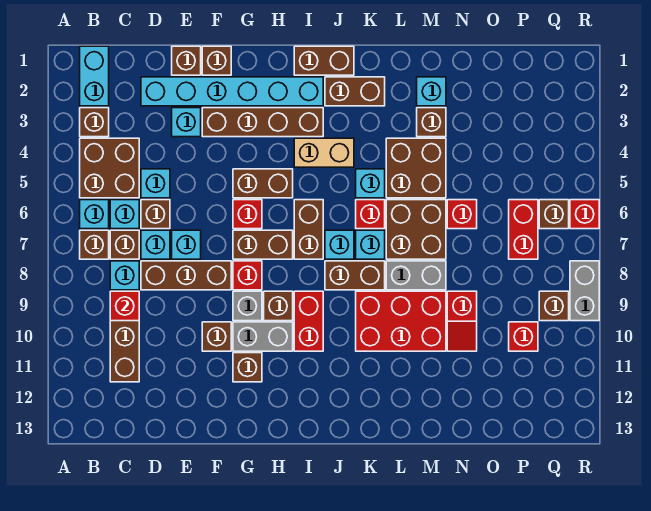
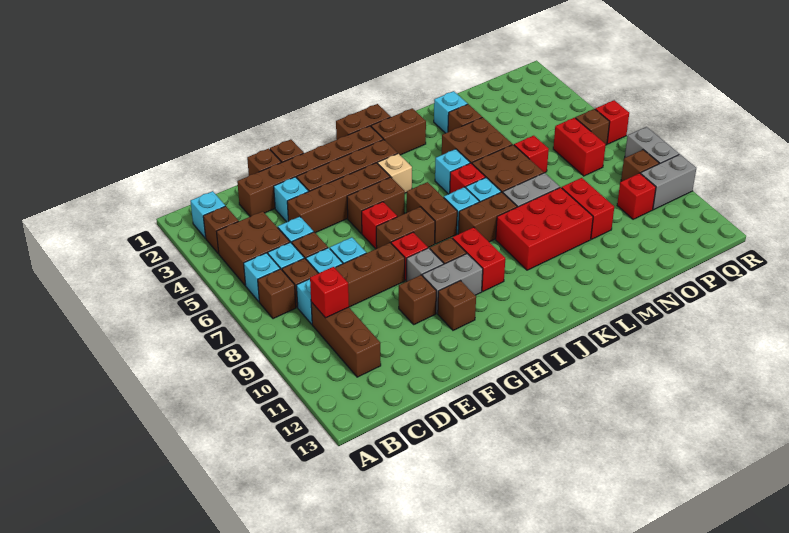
cyan brick B1:B2 level 1 -> cyan brick B2 level 1
cyan brick D2:I2 level 1 -> brown brick D2:I2 level 1
none -> brown brick E4:H4 level 1
tan brick I4:J4 level 1 -> tan brick I4 level 1
red slope N9:N10 level 1 top 9 -> red brick N9:N10 level 1
none -> grey brick Q10:R10 level 1

